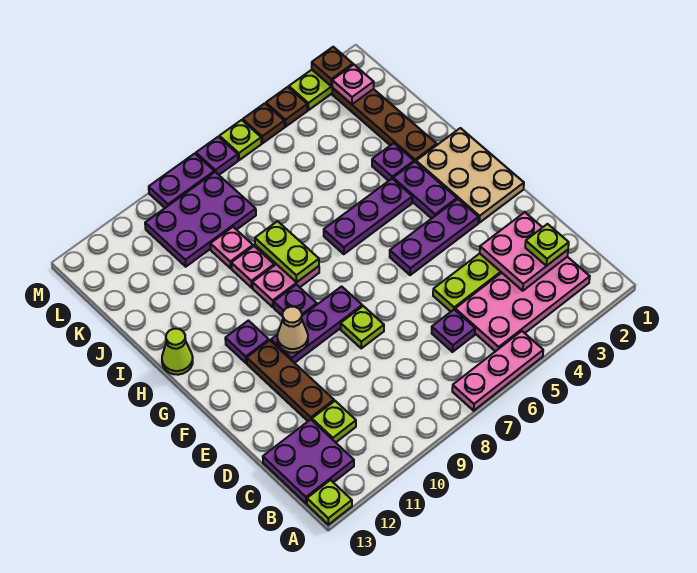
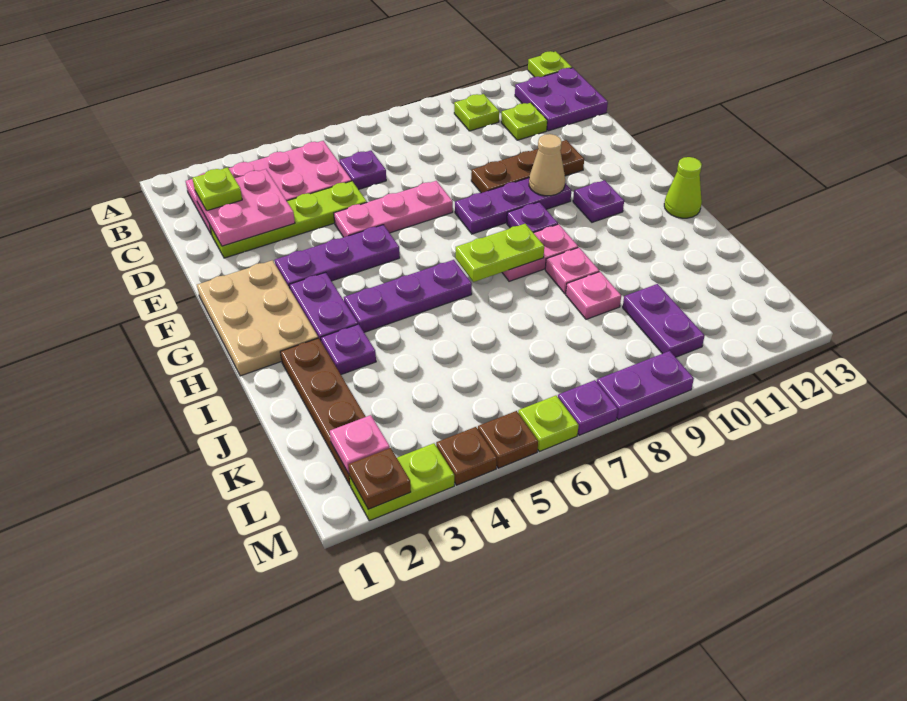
pink plate A5:A7 level 1 -> pink plate E5:E7 level 1
brown plate D11:F11 level 1 -> brown plate E9:E11 level 1
lime plate E8 level 1 -> lime plate B10 level 1
lime plate H8:I8 level 2 -> lime plate H7:H8 level 2
purple plate K8:L10 level 1 -> purple plate K10:L10 level 1

